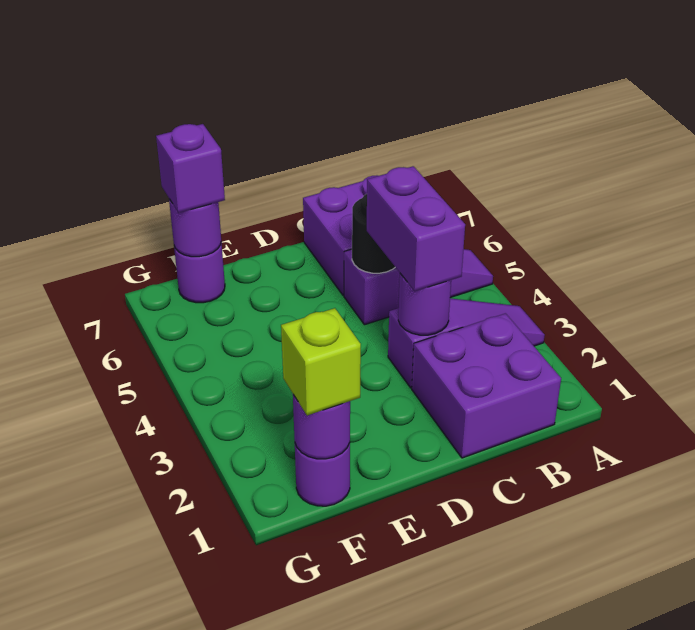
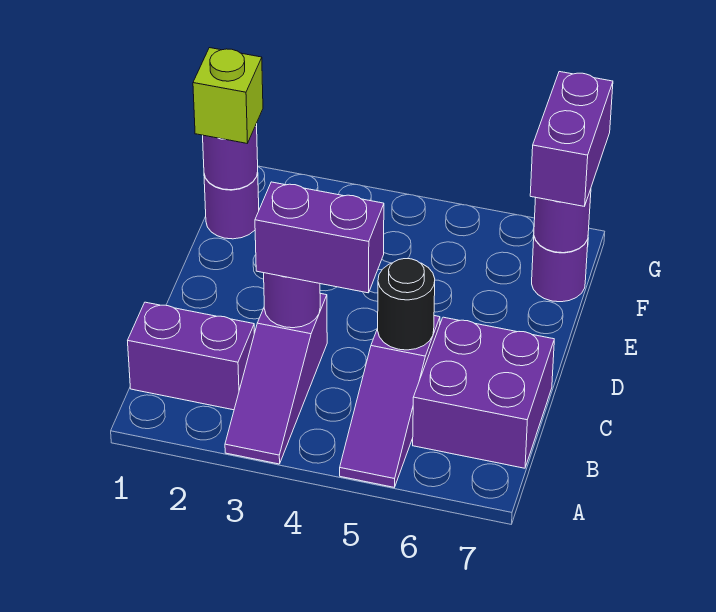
purple brick B1:C2 level 1 -> purple brick B1:B2 level 1
purple brick F7 level 3 -> purple brick F7:G7 level 3

